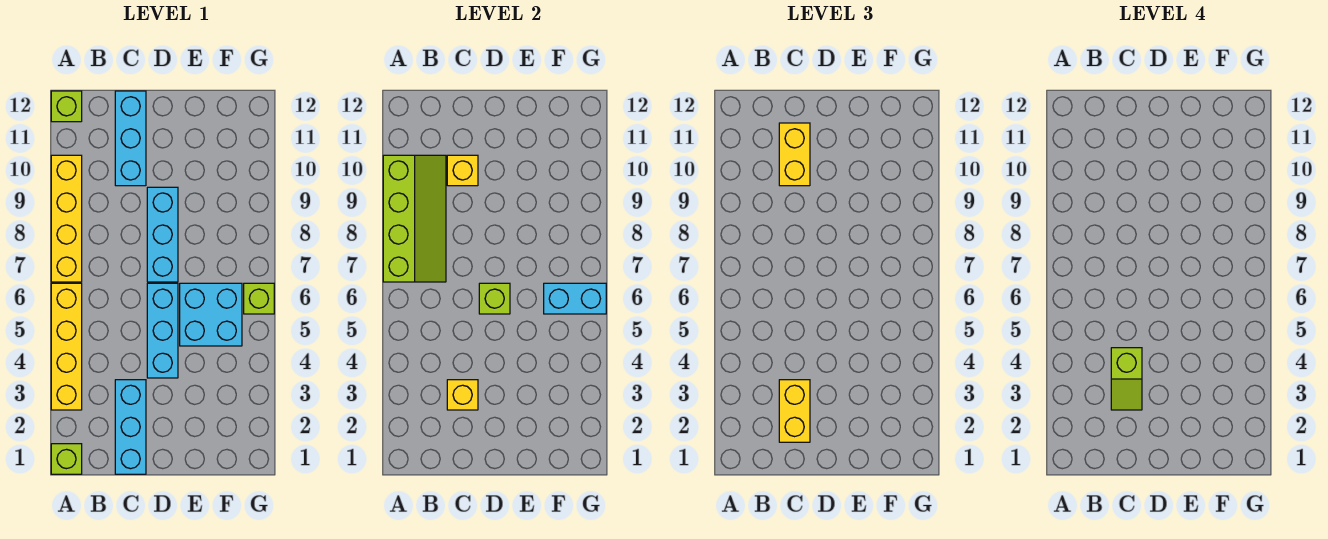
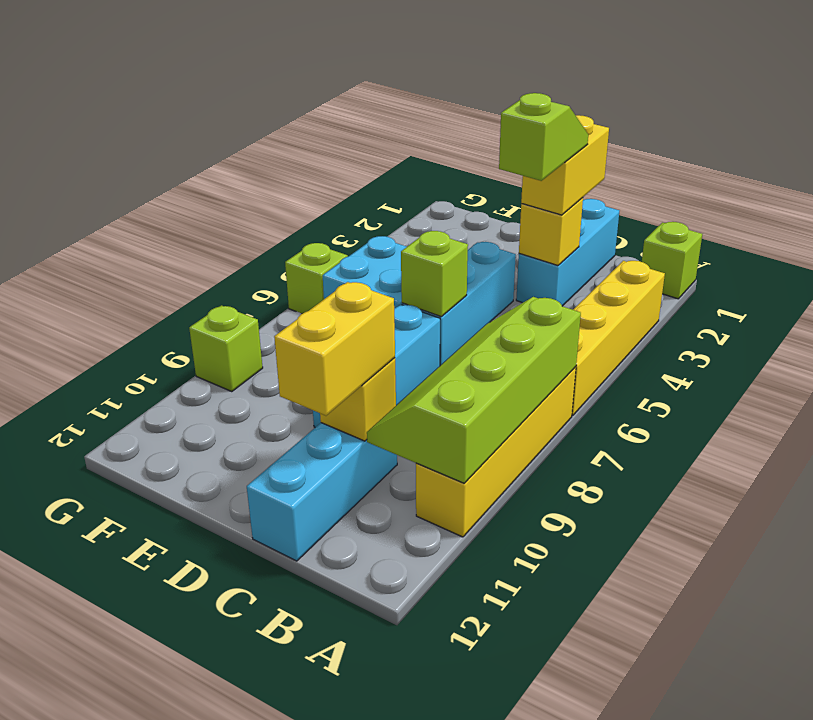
lime brick A12 level 1 -> lime brick G9 level 1
cyan brick F6:G6 level 2 -> none

